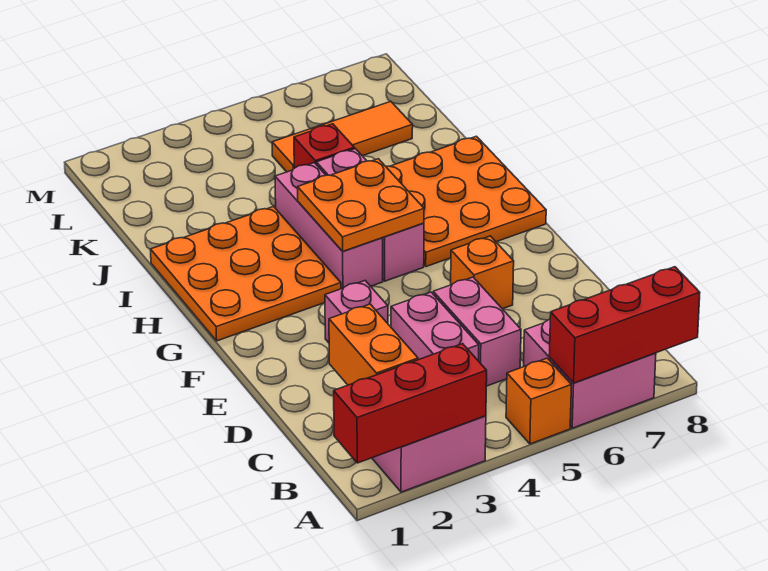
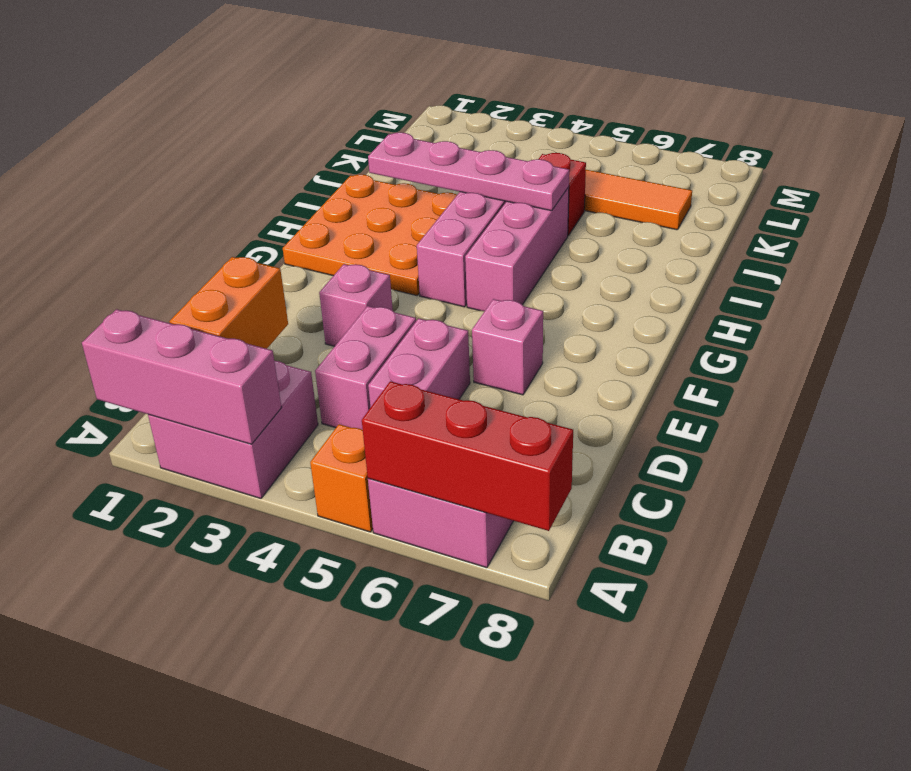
red brick A1:A3 level 2 -> pink brick A1:A3 level 2
orange brick E6 level 1 -> pink brick E6 level 1
orange plate G4:H5 level 2 -> none
orange plate G6:I8 level 1 -> none
none -> pink plate I2:I5 level 2

